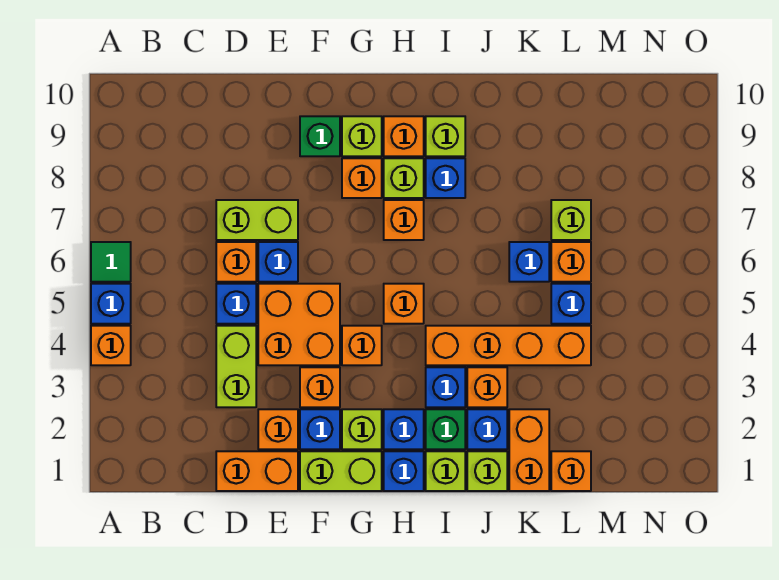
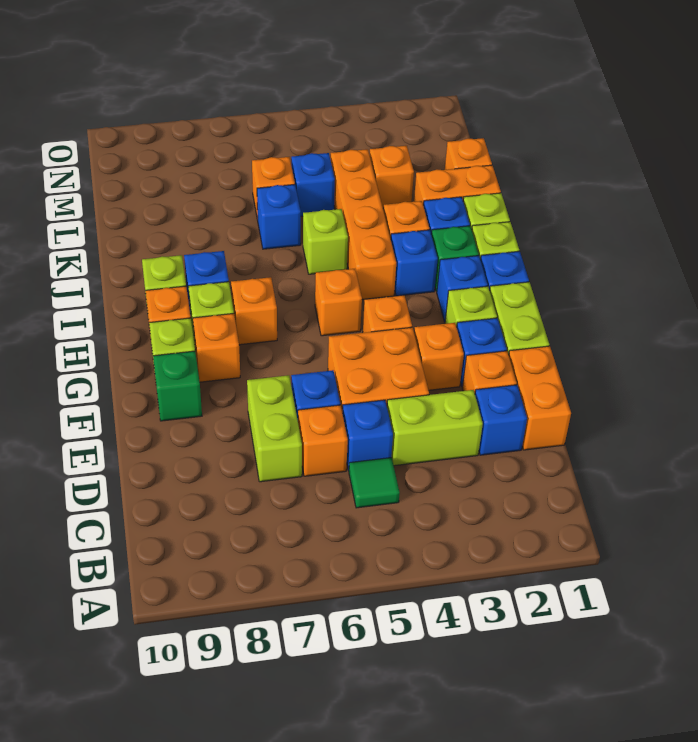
orange brick A4 level 1 -> orange brick L3 level 1
blue brick A5 level 1 -> blue brick D2 level 1
green tile A6 level 1 -> green tile C5 level 1
lime brick L7 level 1 -> lime brick J5 level 1

